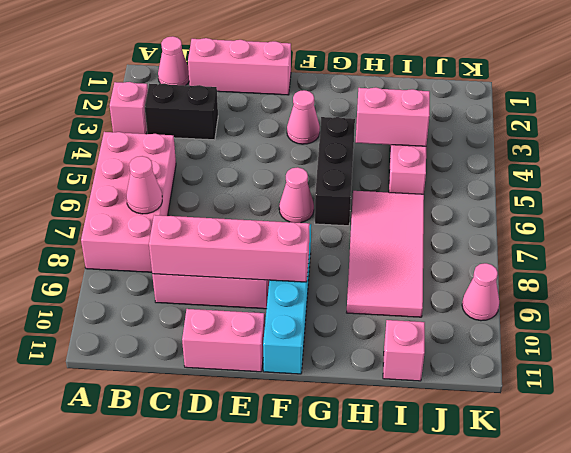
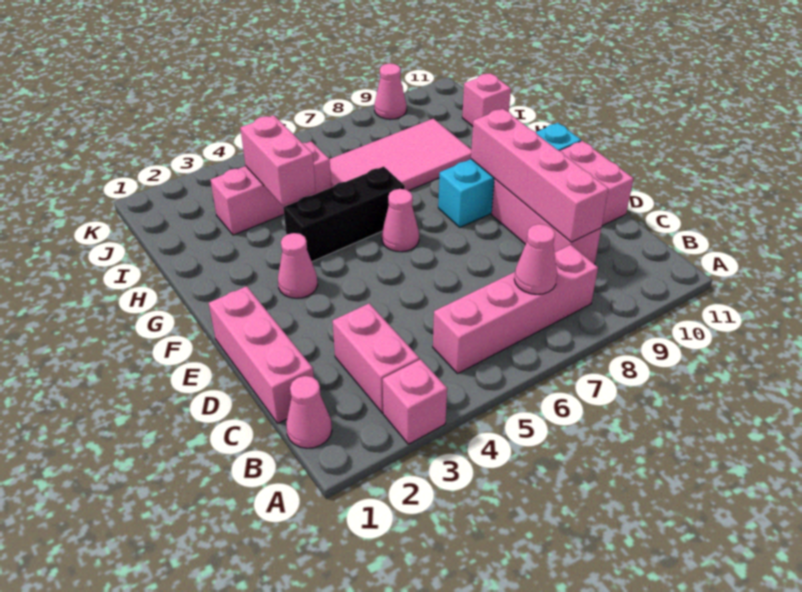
pink brick A5:B8 level 1 -> pink brick B5:B8 level 1
black brick B3:C3 level 1 -> pink brick B3:C3 level 1

